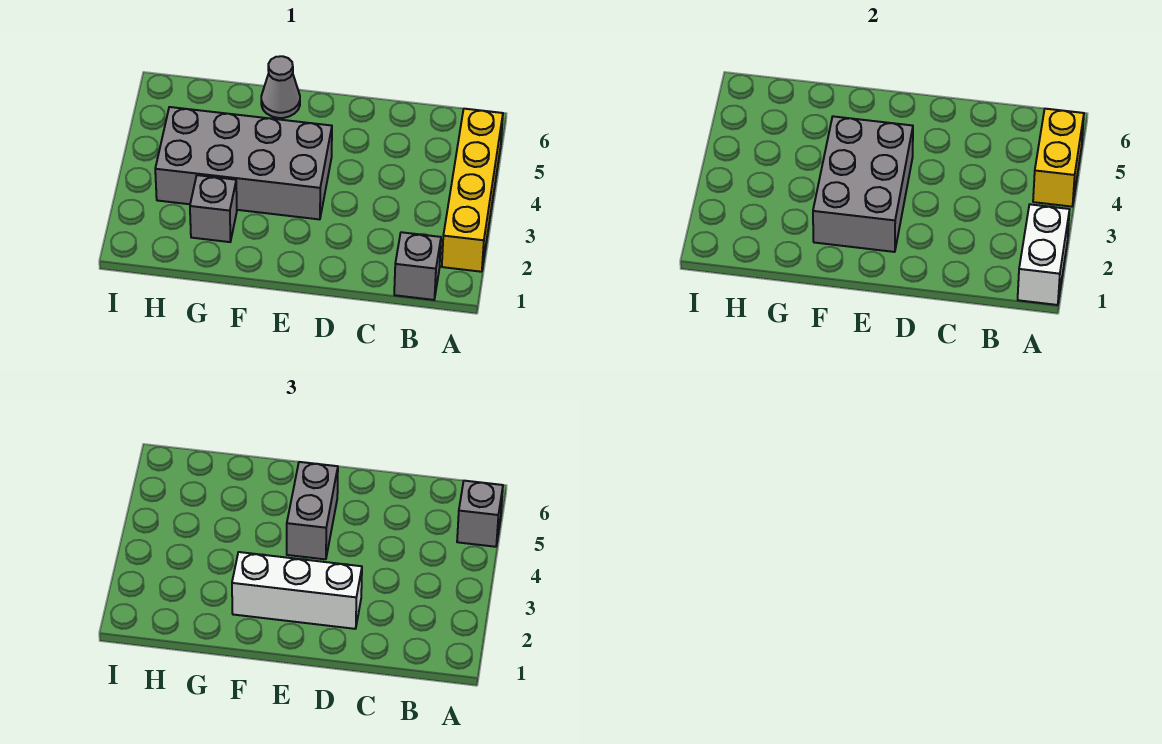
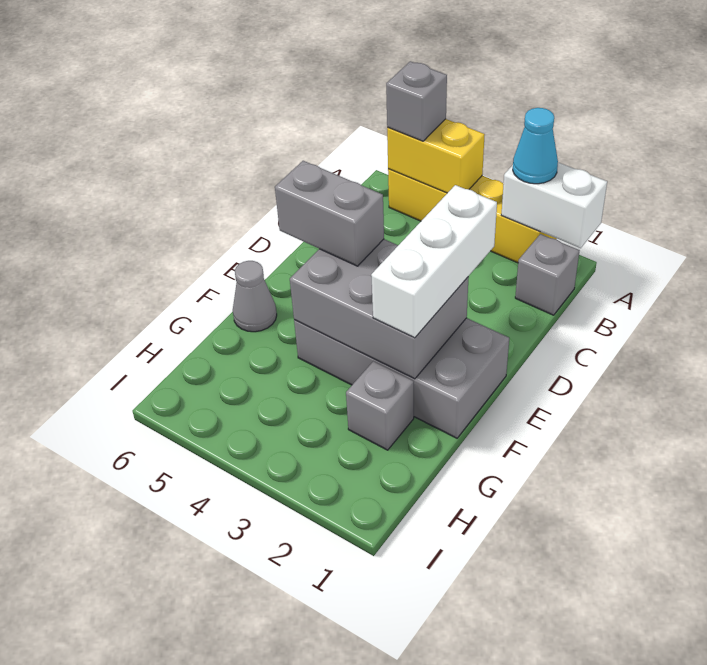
none -> cyan cone A2 level 3
grey brick E3:H4 level 1 -> grey brick E1:F4 level 1

